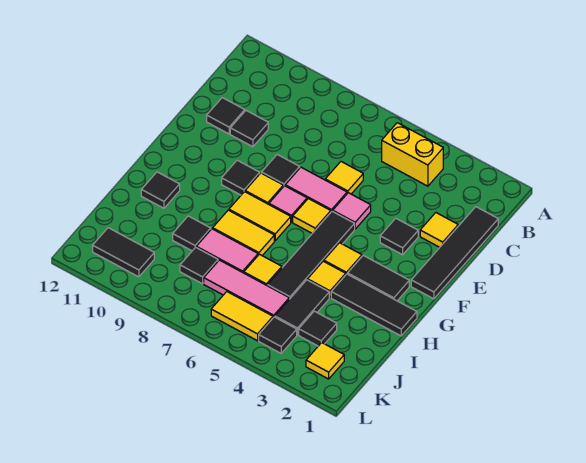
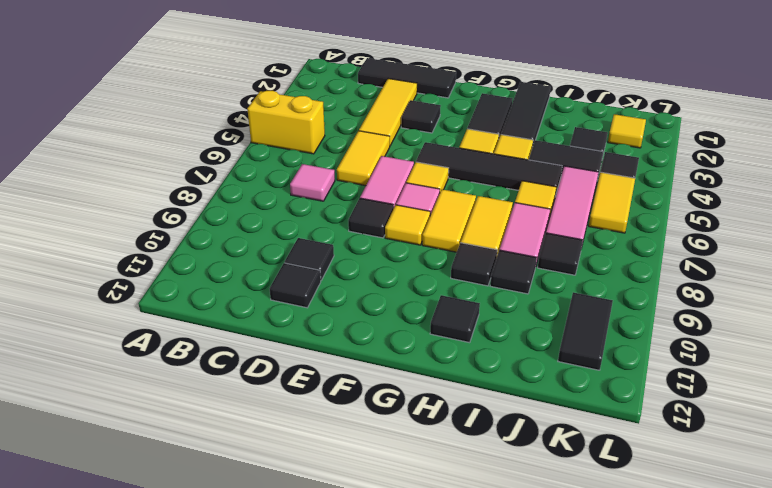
yellow brick B4:B5 level 1 -> yellow brick A5:B5 level 1
black tile C1:F1 level 1 -> black tile C1:E1 level 1
yellow tile D2 level 1 -> yellow tile D2:D4 level 1
yellow tile D6 level 1 -> yellow tile D5:D6 level 1
pink tile E5 level 1 -> pink tile C7 level 1
black tile F9 level 1 -> black tile H9 level 1

